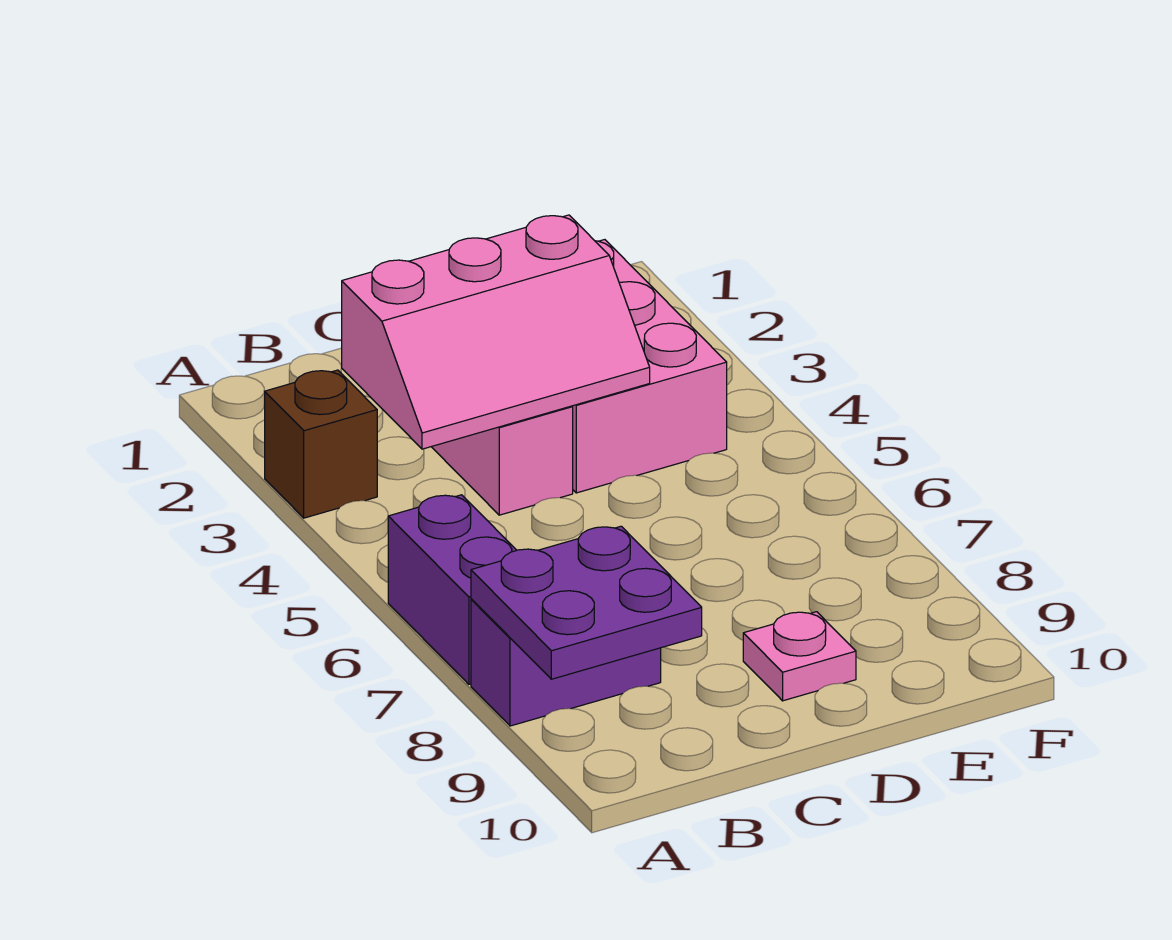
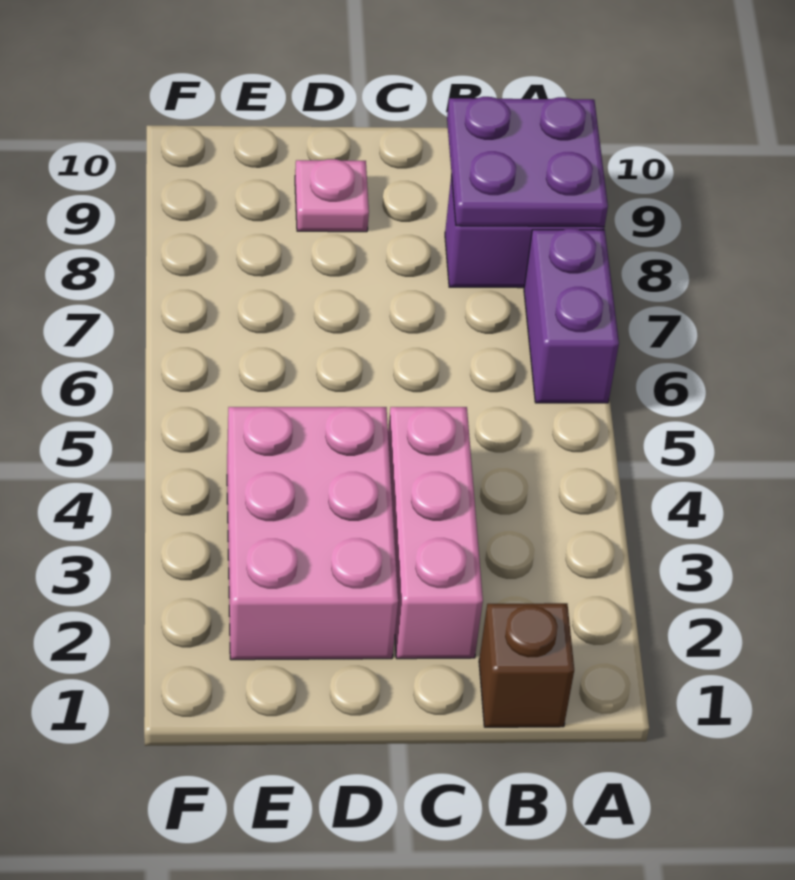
brown brick A3 level 1 -> brown brick B1 level 1
pink slope B3:D4 level 2 top 3 -> none

